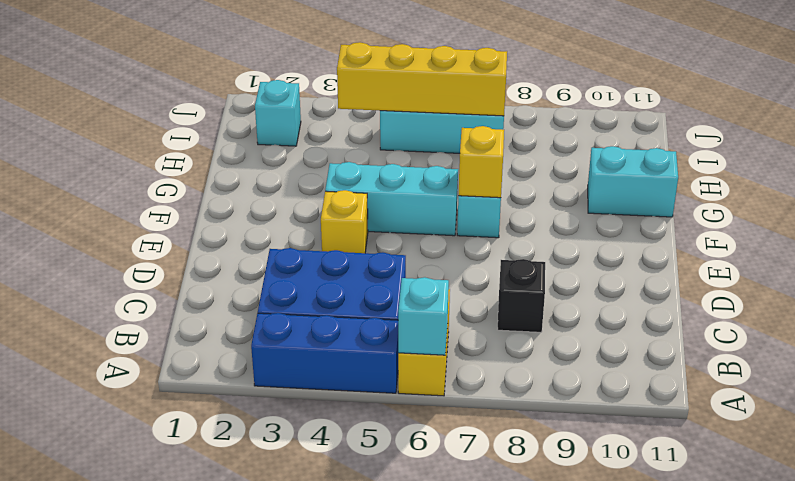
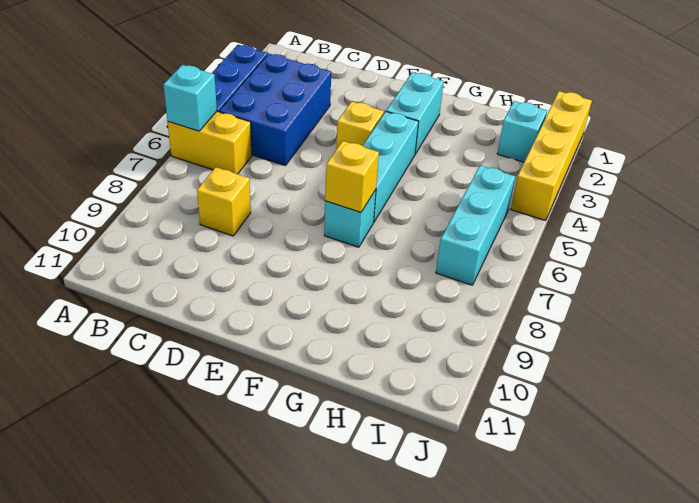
black brick C8 level 1 -> yellow brick C8 level 1
cyan brick G10:G11 level 1 -> cyan brick F2:F3 level 1
yellow brick I4:I7 level 2 -> yellow brick J1:J4 level 1

